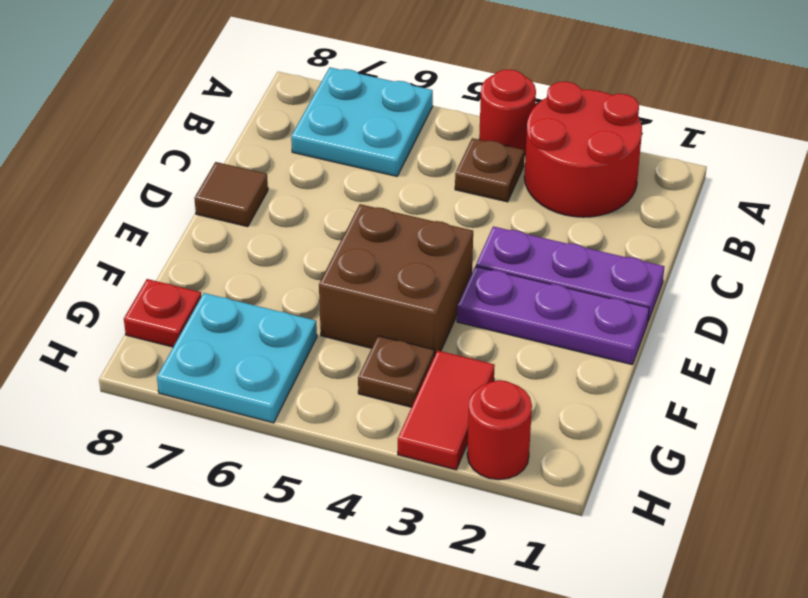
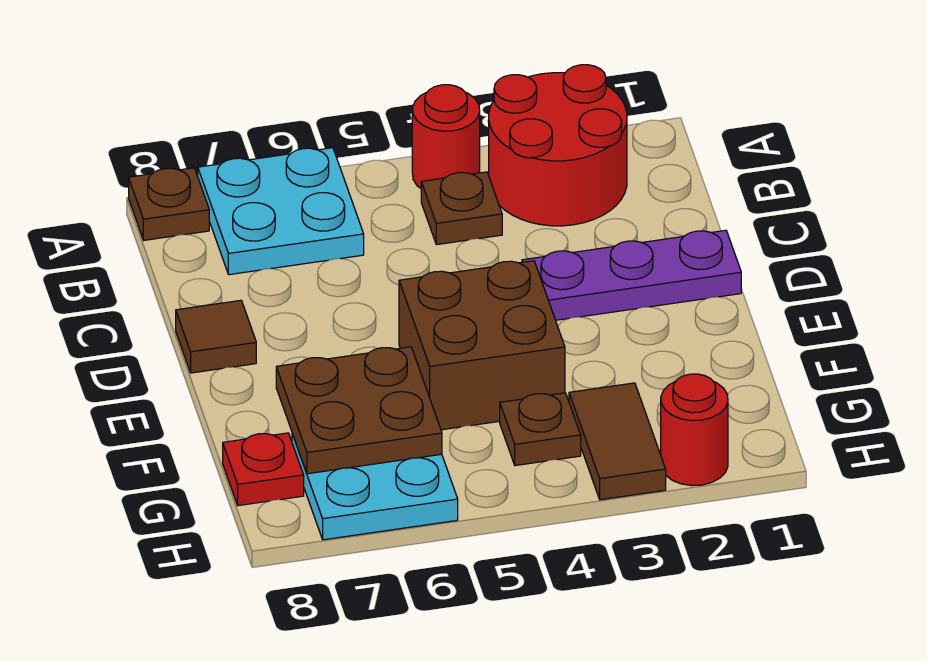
none -> brown plate A8 level 1
purple plate E1:E3 level 1 -> none
none -> brown plate F6:G7 level 2
red tile G3:H3 level 1 -> brown tile G3:H3 level 1

